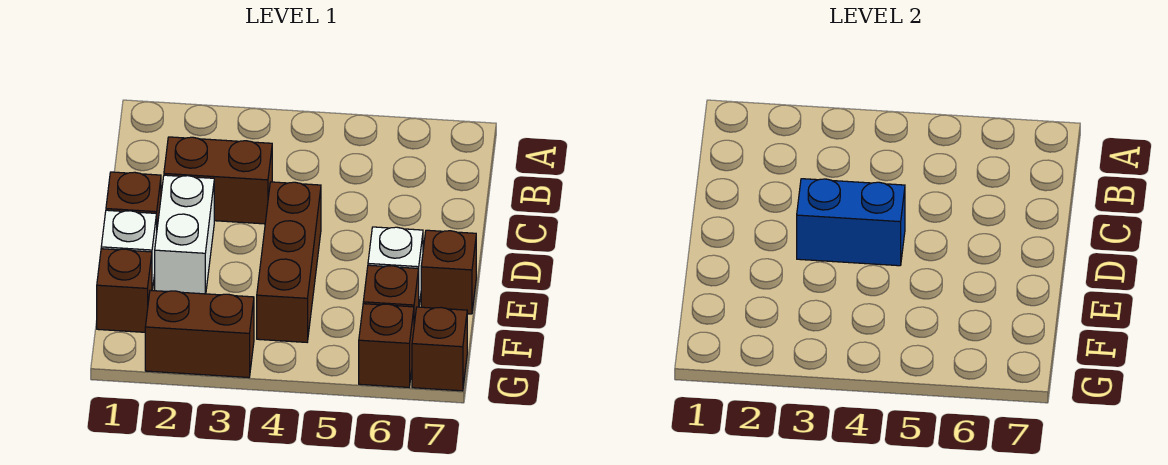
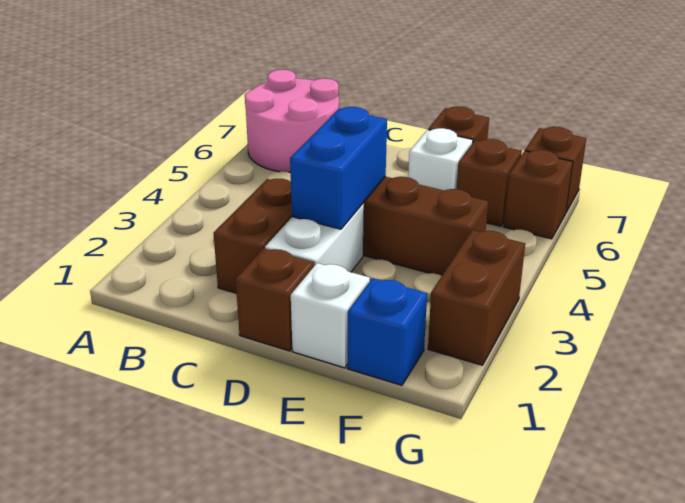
none -> pink round brick A6:B7 level 1
white brick D2:E2 level 1 -> white brick D2:D3 level 1
brown brick F1 level 1 -> blue brick F1 level 1

